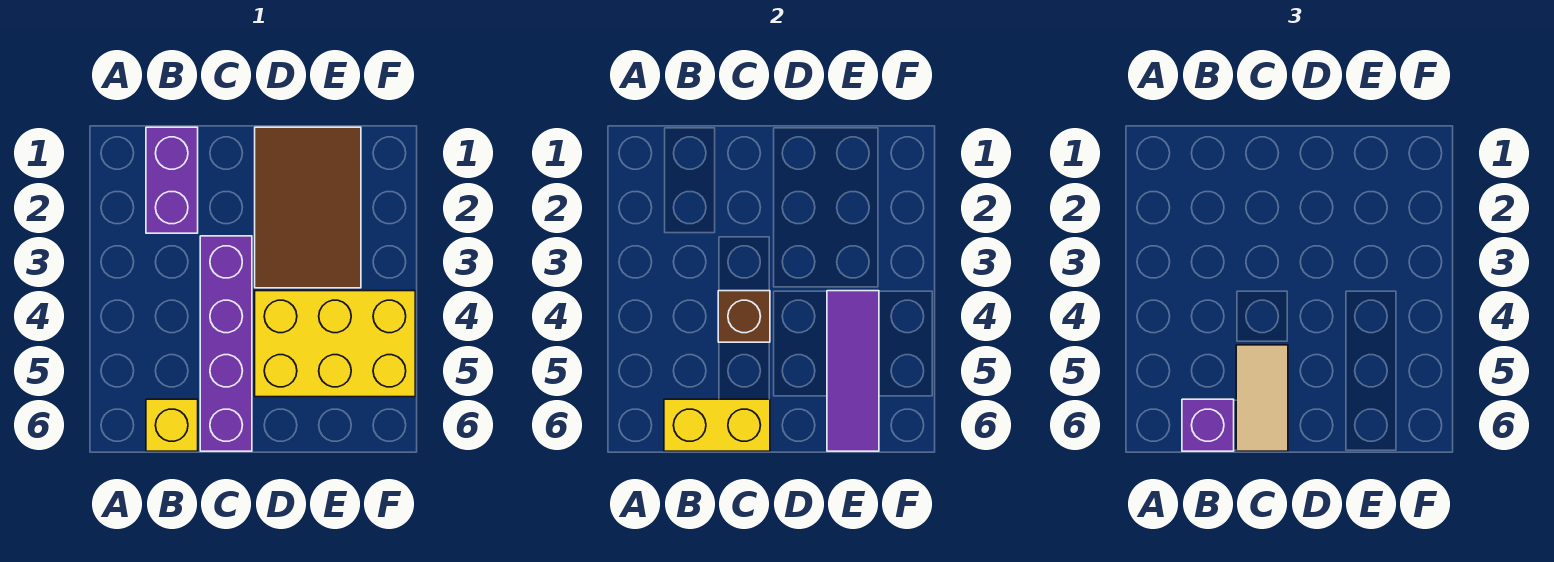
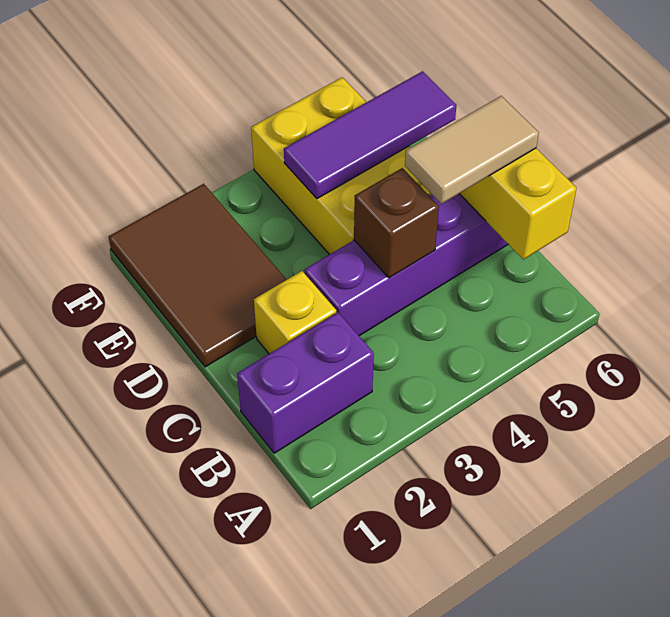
yellow brick B6 level 1 -> yellow brick C2 level 1
purple brick B6 level 3 -> none
brown tile D1:E3 level 1 -> brown tile D1:F2 level 1

